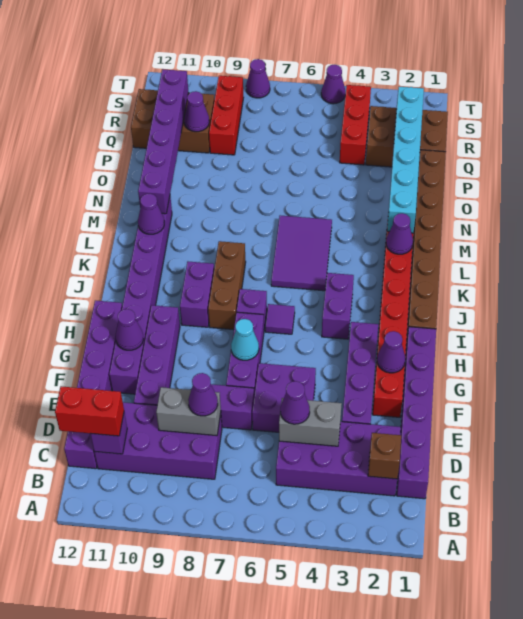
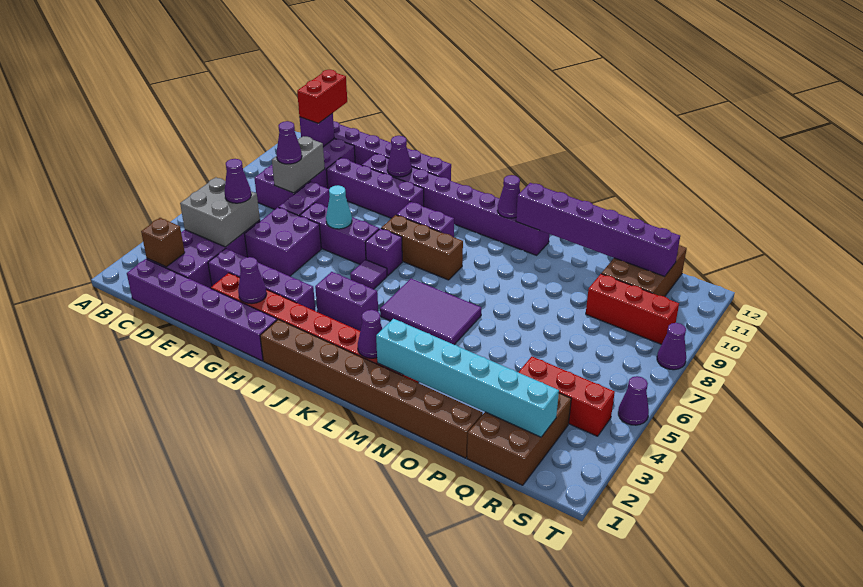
grey brick D4:D5 level 2 -> grey brick C4:D5 level 2
purple cone Q10 level 2 -> none

